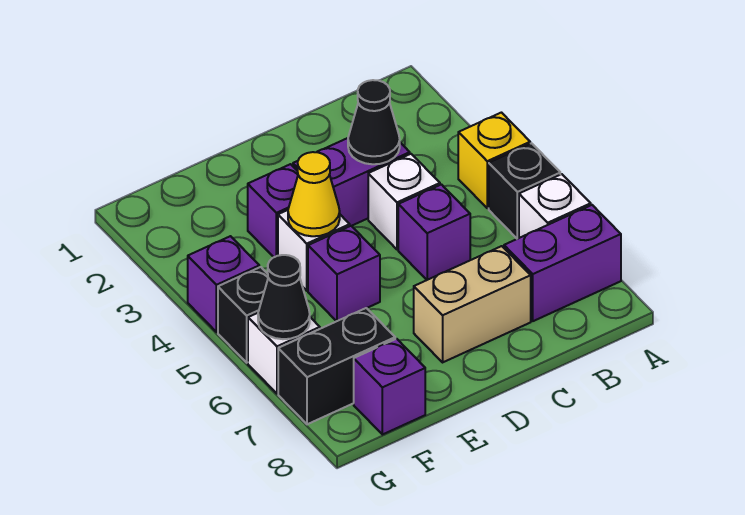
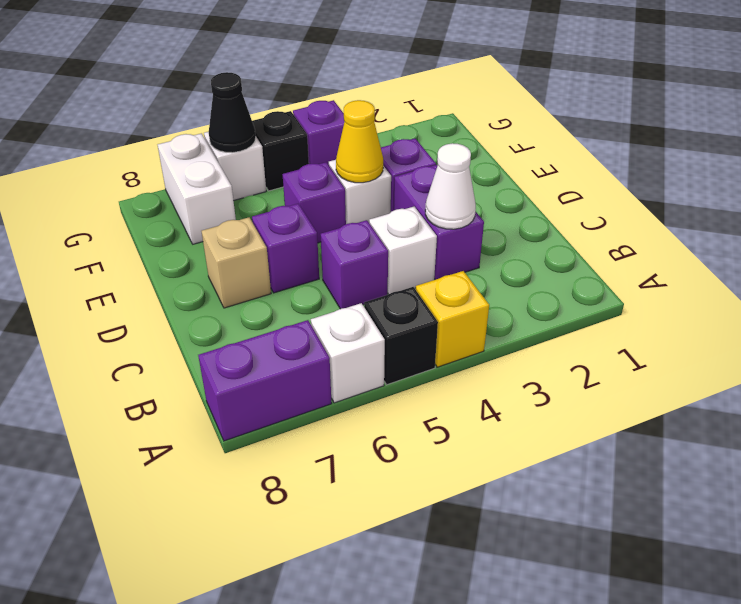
purple brick A7:B7 level 1 -> purple brick A7:A8 level 1
black cone C3 level 2 -> white cone C3 level 2
tan brick C7:D7 level 1 -> tan brick D7 level 1
black brick F7:G7 level 1 -> white brick F7:G7 level 1
purple brick F8 level 1 -> purple brick D6 level 1

